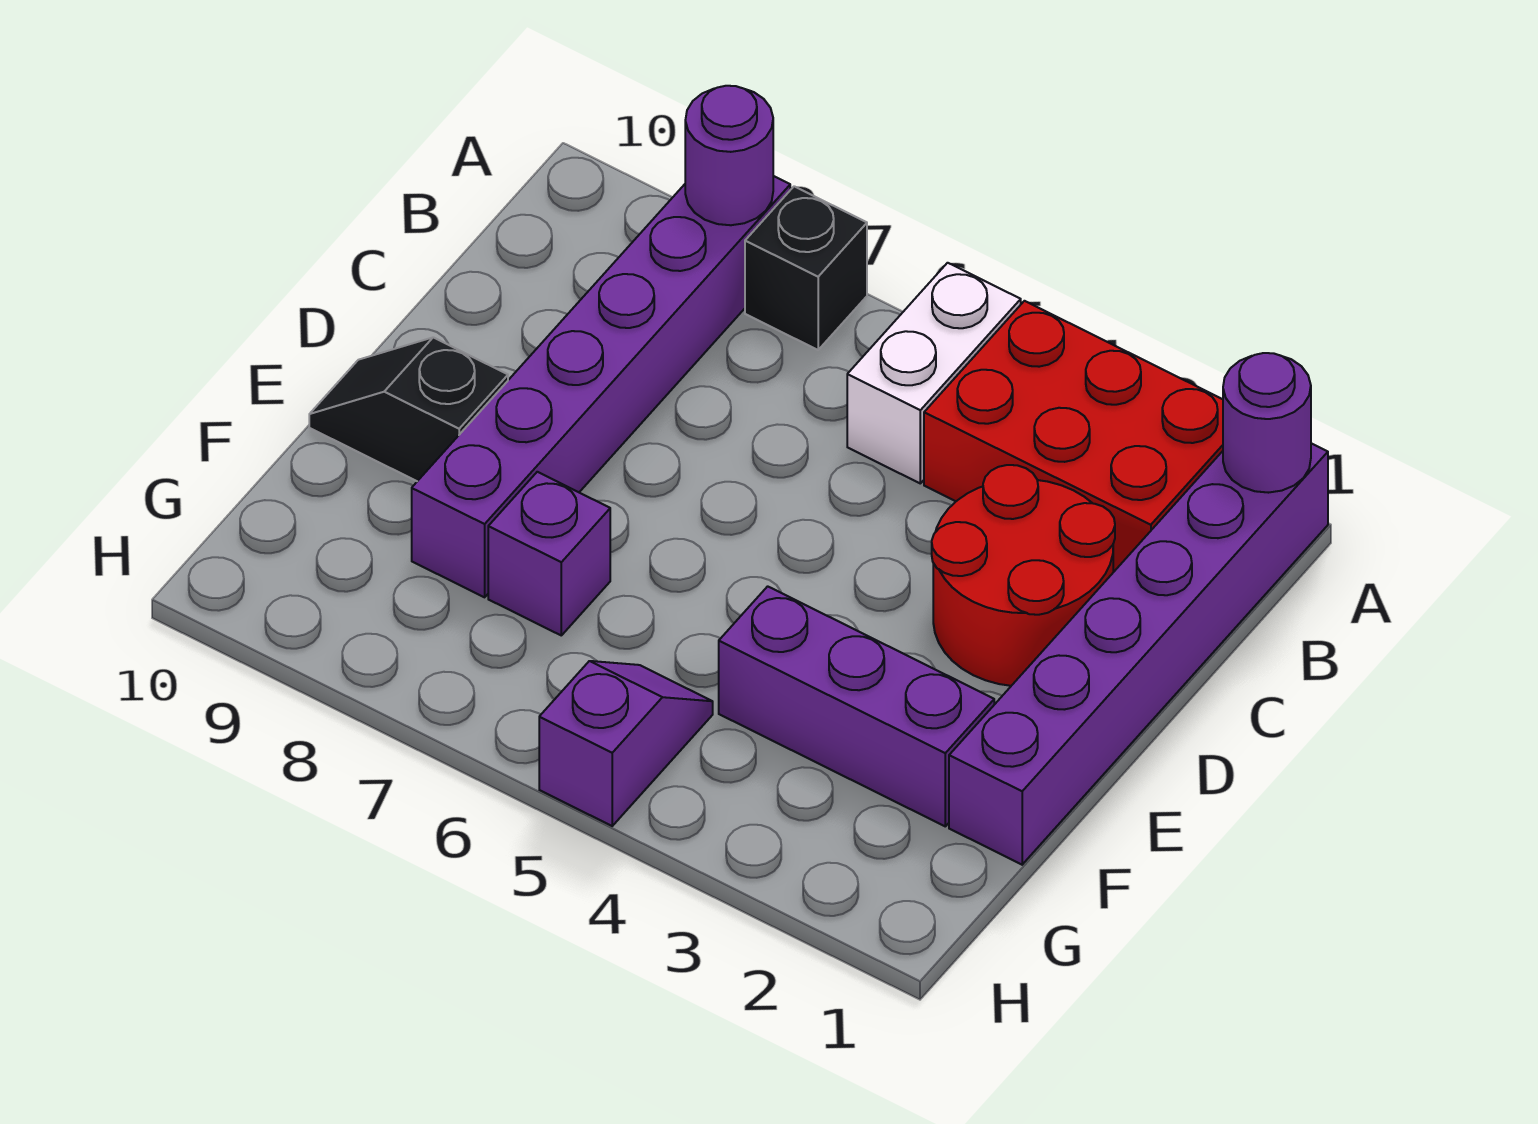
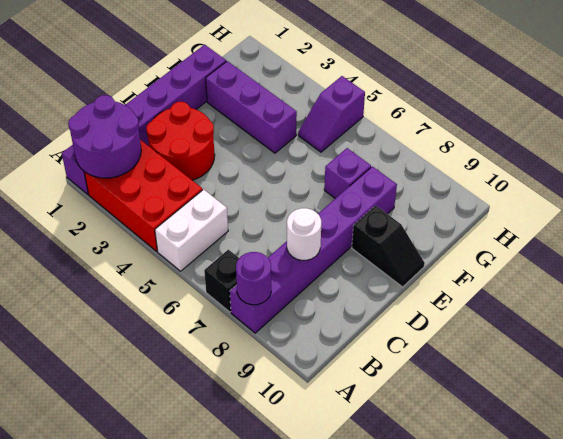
purple round brick A1 level 2 -> purple round brick A1:B2 level 2
none -> white round brick C8 level 2

